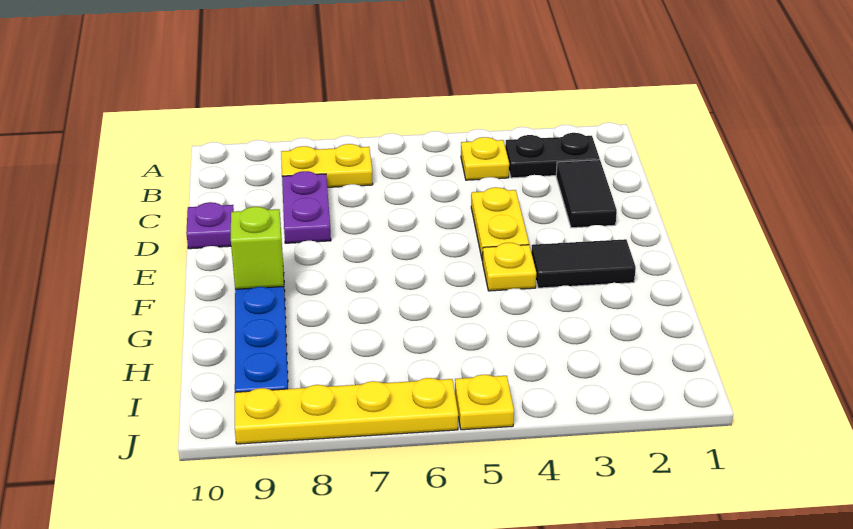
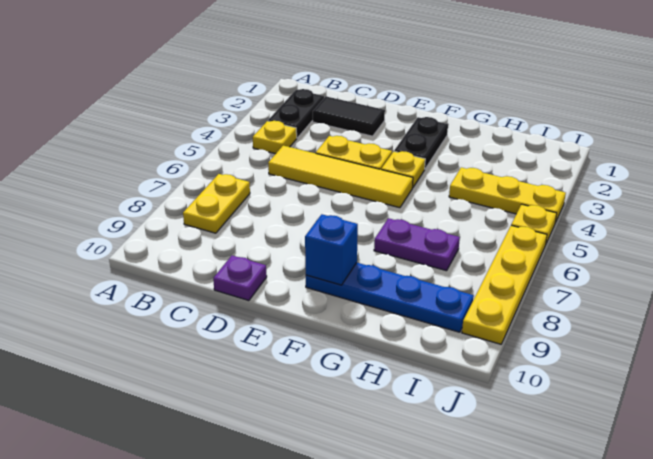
none -> yellow tile C5:F5 level 1
purple plate C8:D8 level 1 -> purple plate G7:H7 level 1
black tile F2:F3 level 1 -> black plate F2:F3 level 1
lime brick F9 level 2 -> blue brick F9 level 2
none -> yellow plate H4:J4 level 1

